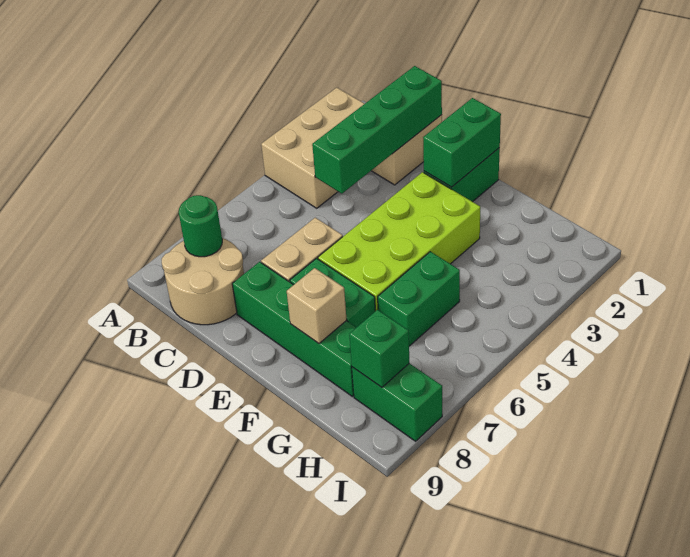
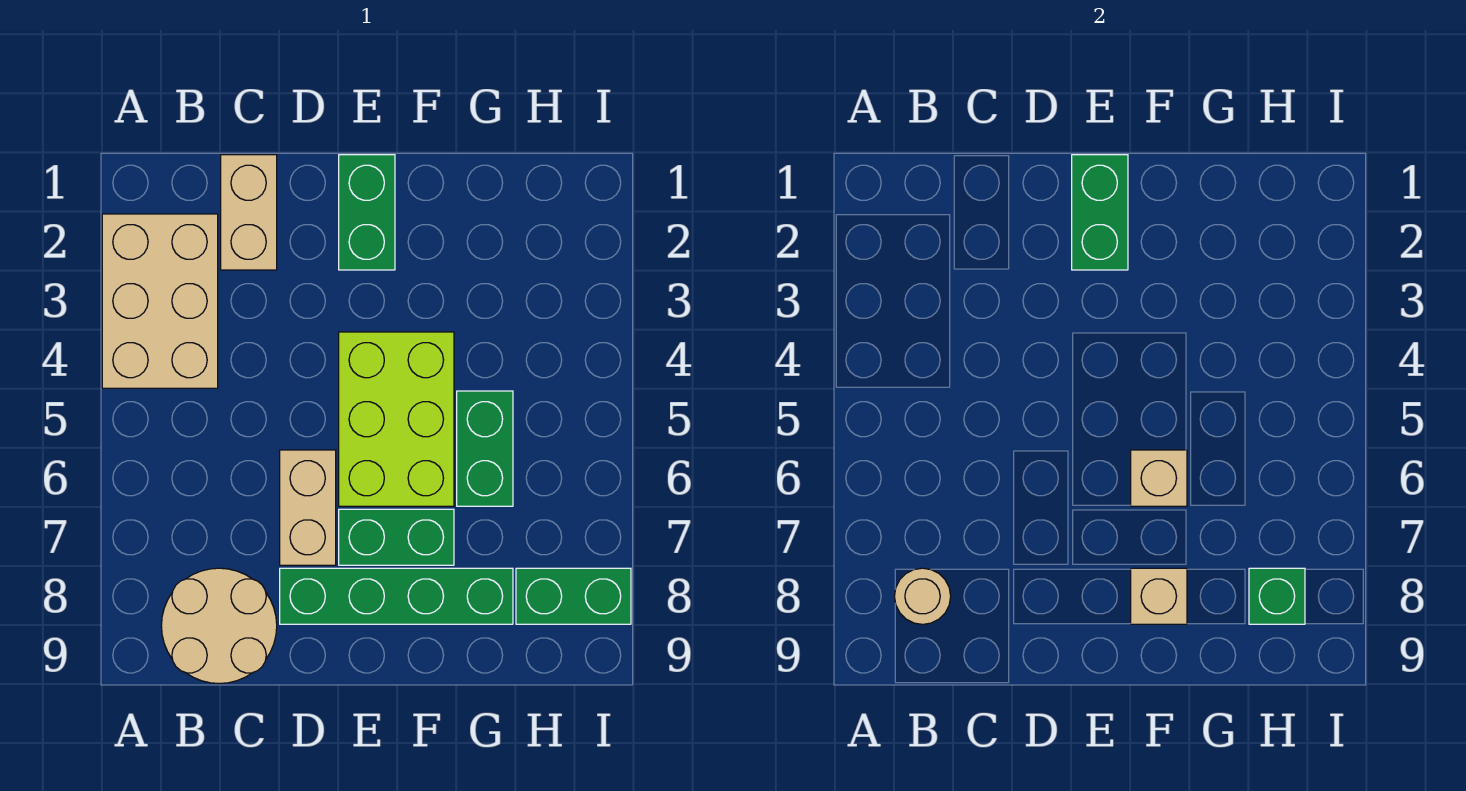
green round brick B8 level 2 -> tan round brick B8 level 2
green brick C1:C4 level 2 -> none
lime brick E3:F6 level 1 -> lime brick E4:F6 level 1
none -> tan brick F6 level 2

